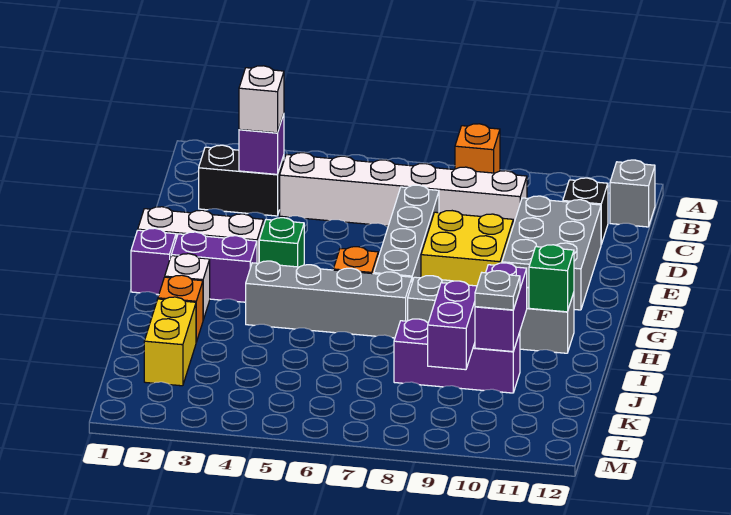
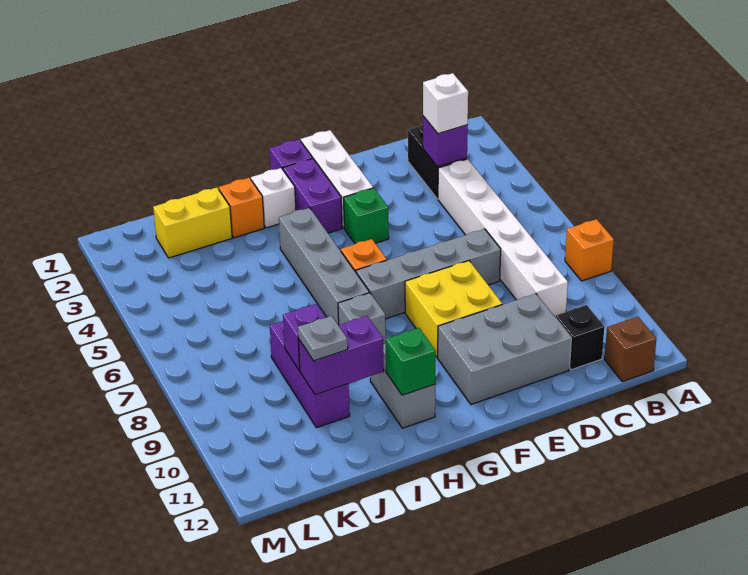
grey brick B12 level 1 -> brown brick B12 level 1
purple brick J9:K9 level 2 -> purple brick J9 level 2

